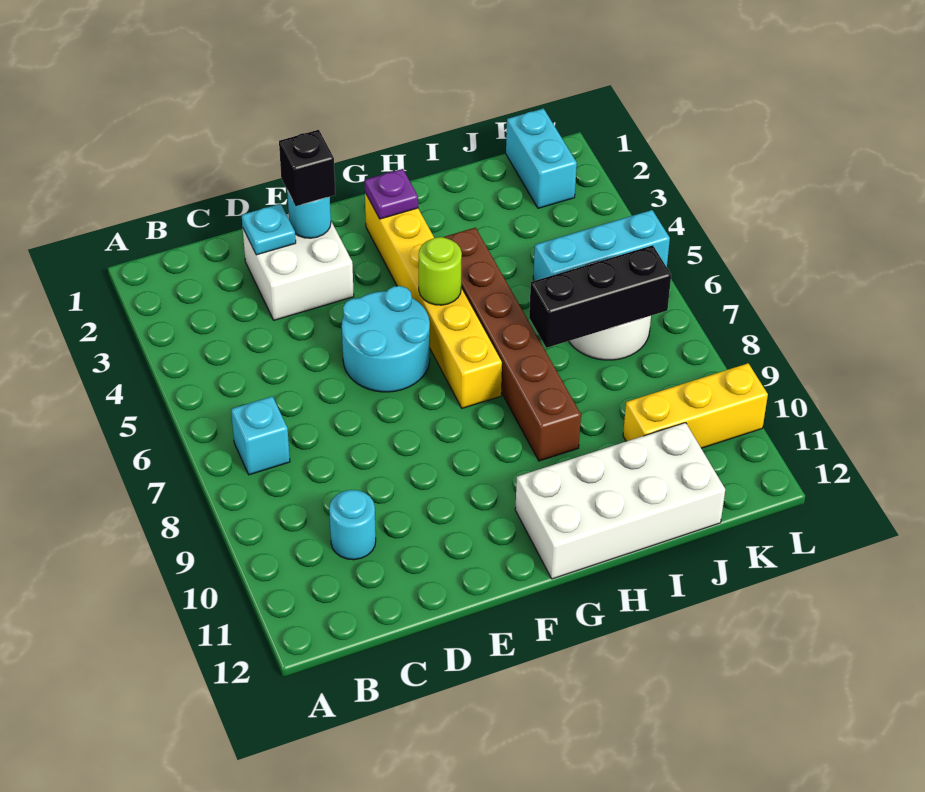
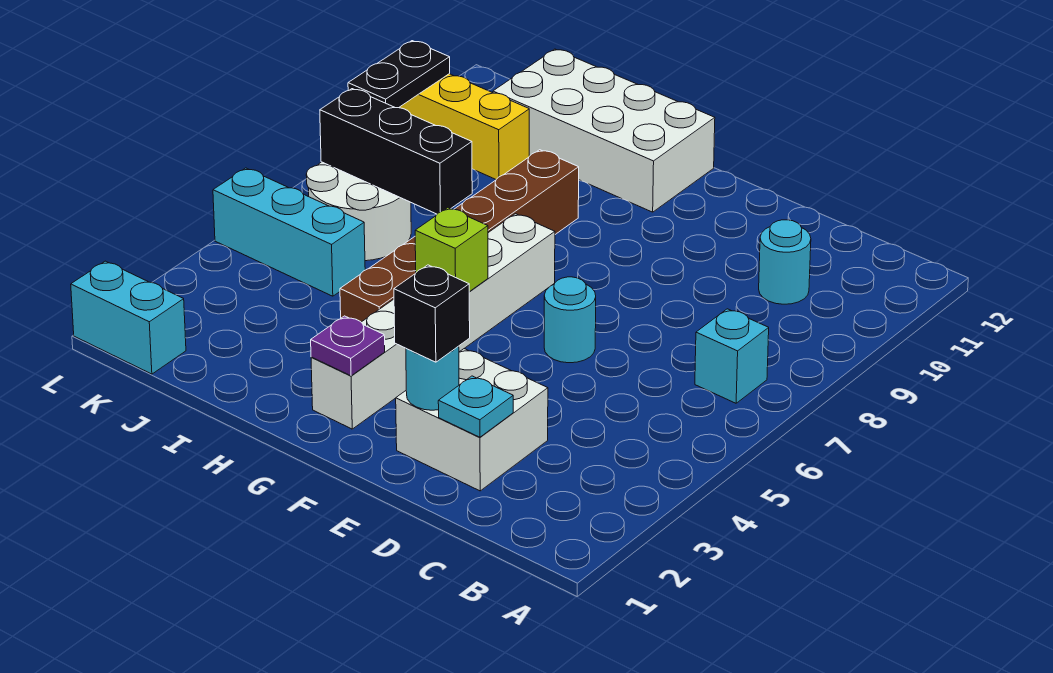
cyan round brick E5:F6 level 1 -> cyan round brick E6 level 1
yellow brick G2:G7 level 1 -> white brick G2:G7 level 1
lime round brick G5 level 2 -> lime brick G5 level 2
cyan brick K1:K2 level 1 -> cyan brick K1:L1 level 1
none -> black plate L9:L10 level 2

